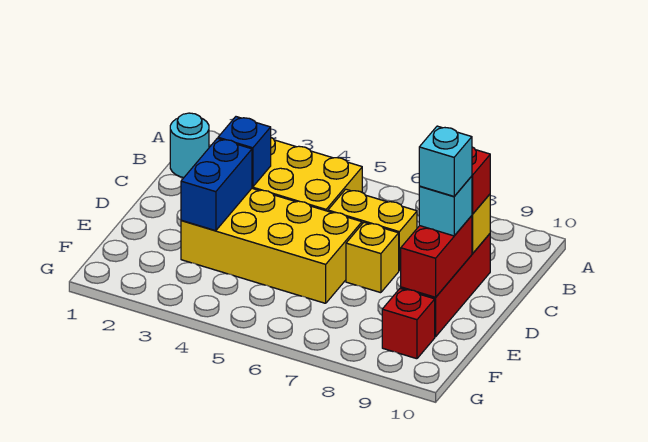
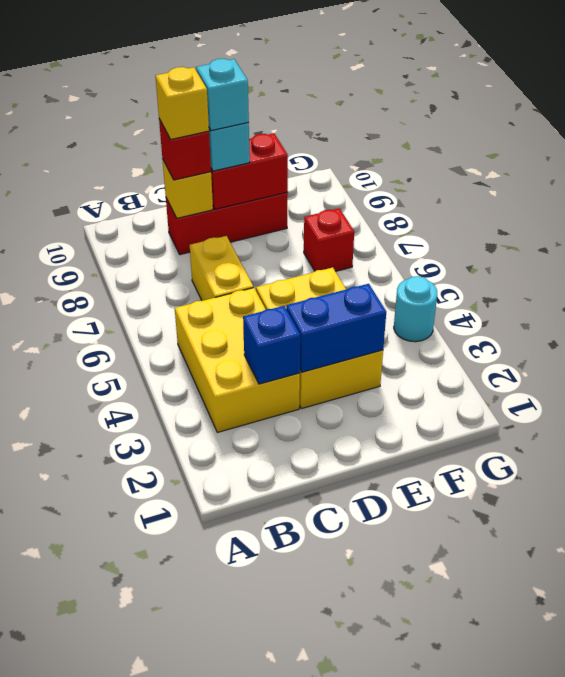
cyan round brick B1 level 1 -> cyan round brick G4 level 1
yellow brick D3:E6 level 1 -> yellow brick D3:E5 level 1
yellow brick D7 level 1 -> yellow brick C9 level 4
red brick F9 level 1 -> red brick F7 level 1

